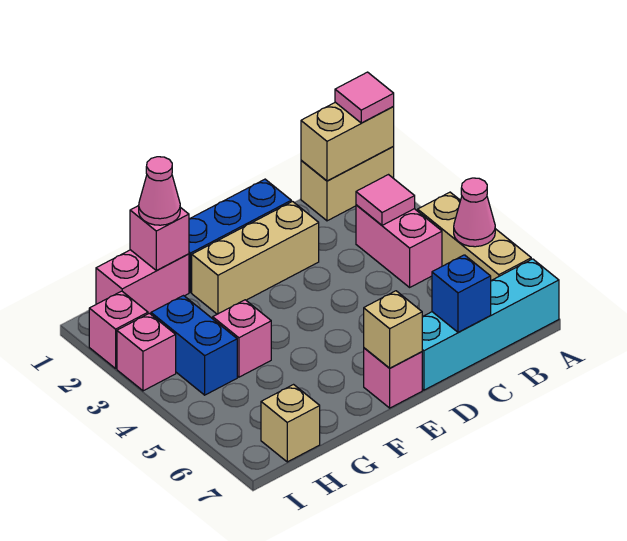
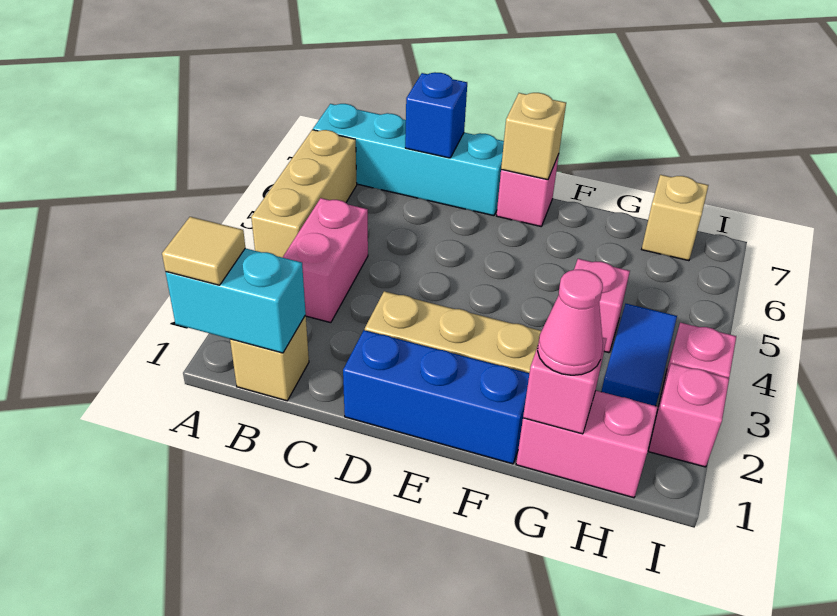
tan brick A1:B1 level 1 -> tan brick B1 level 1
tan brick A1:B1 level 2 -> cyan brick A1:B1 level 2
pink tile A1 level 3 -> tan tile A1 level 3
pink cone A5 level 2 -> none
pink tile B3 level 2 -> none
blue brick H3:H4 level 1 -> blue tile H3:H4 level 1

